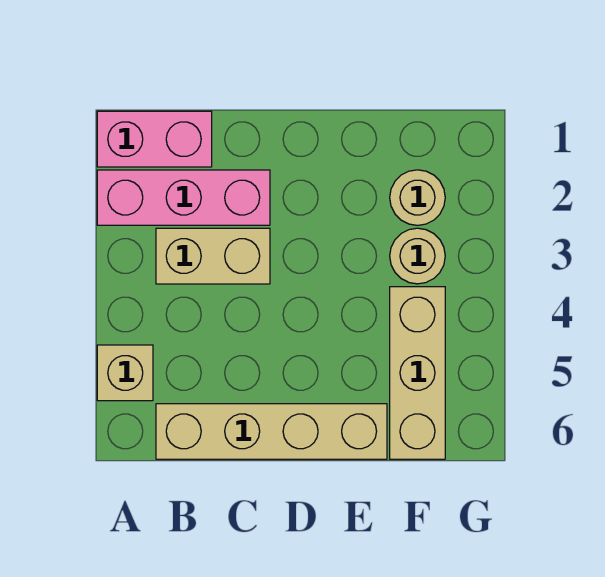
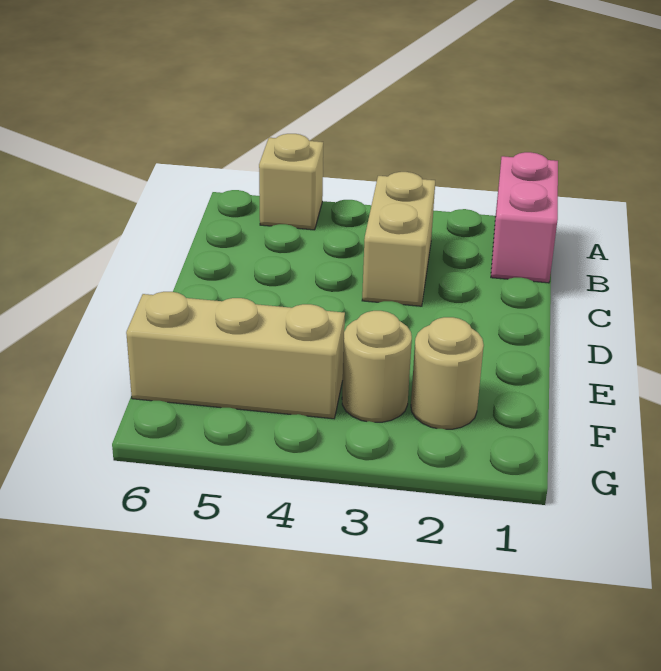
pink brick A2:C2 level 1 -> none
tan brick B6:E6 level 1 -> none

